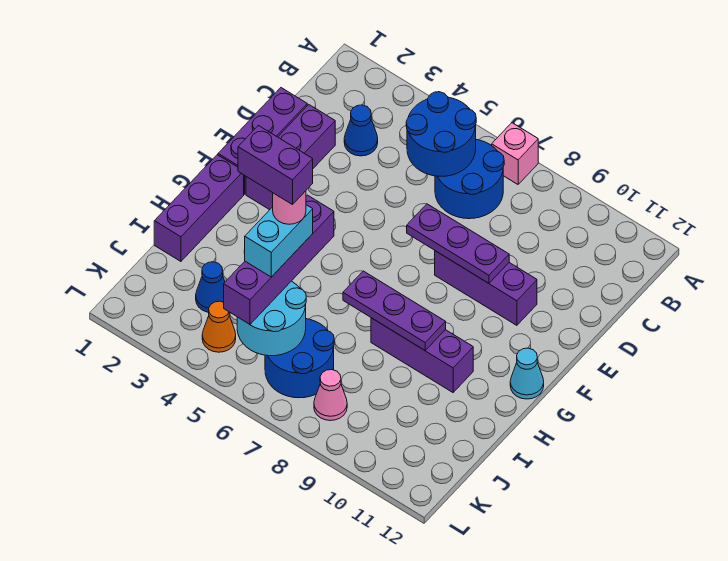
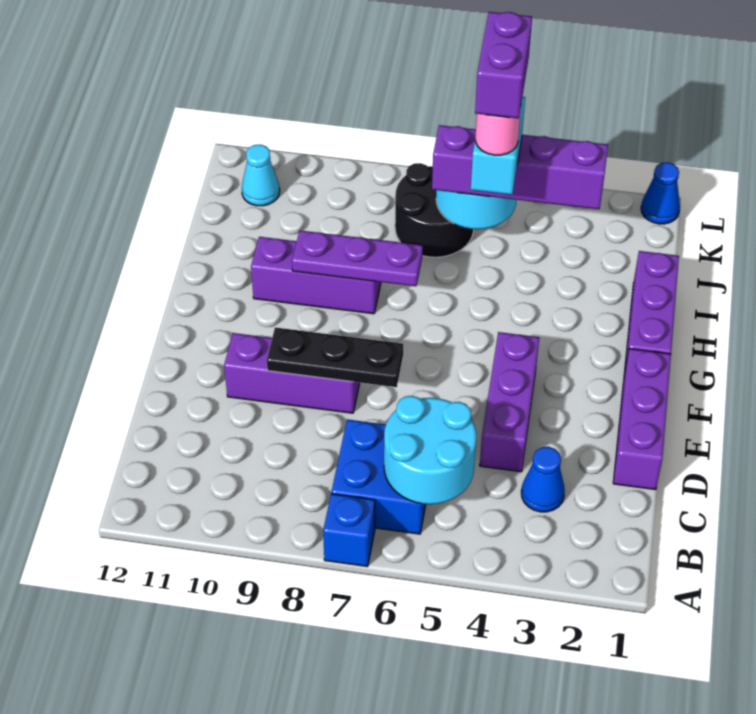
pink brick A7 level 1 -> blue brick A7 level 1
blue round brick B5:C6 level 2 -> cyan round brick B5:C6 level 2
blue round brick B6:C7 level 1 -> blue brick B6:C7 level 1
purple brick D2:F2 level 1 -> purple brick D4:F4 level 1
purple plate E7:E9 level 2 -> black plate E7:E9 level 2
cyan cone G12 level 1 -> cyan cone K11 level 1
purple brick H5:K5 level 3 -> purple brick J3:J6 level 3
purple brick I4:I5 level 6 -> purple brick I5:J5 level 6
blue cone J3 level 1 -> blue cone L1 level 1
blue round brick J6:K7 level 1 -> black round brick J6:K7 level 1
orange cone K4 level 1 -> none
pink cone K8 level 1 -> none

